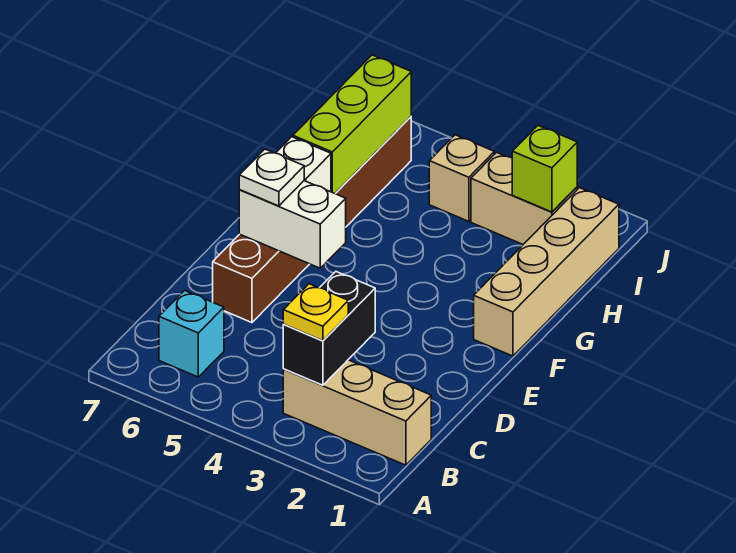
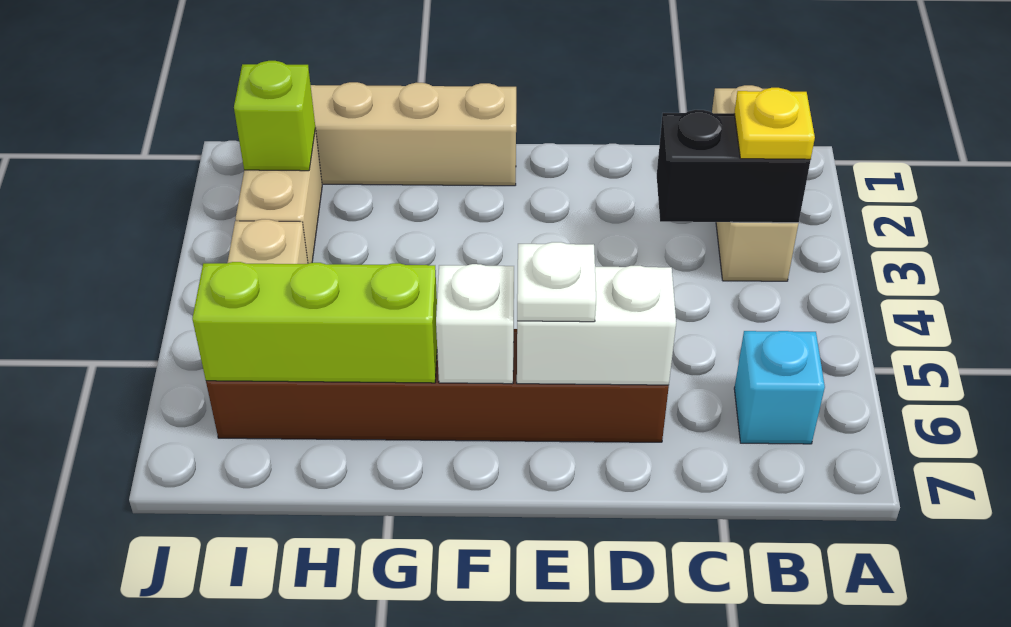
white brick E5:E6 level 2 -> white brick D6:E6 level 2

